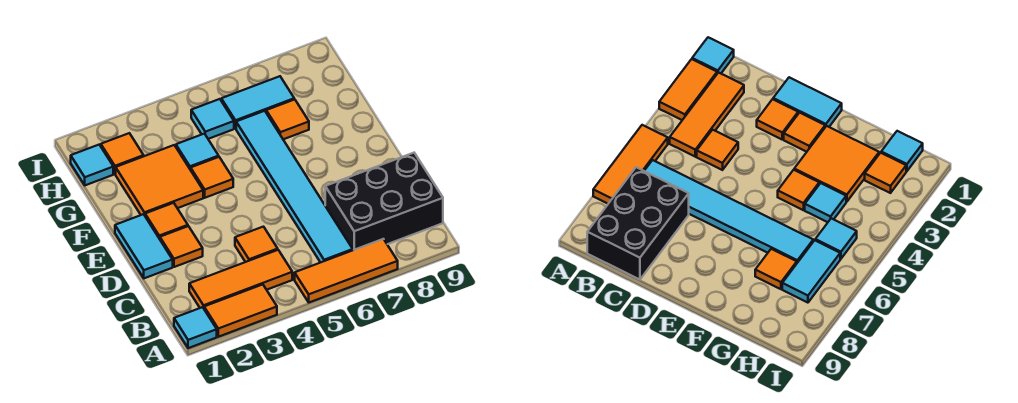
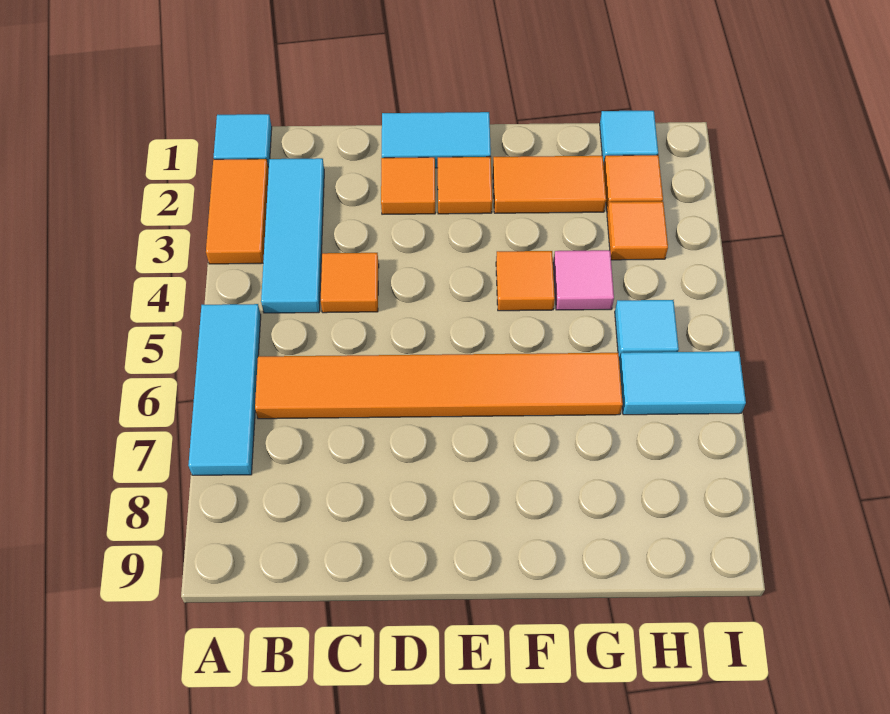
orange tile A5:A7 level 1 -> cyan tile A5:A7 level 1
orange tile B2:B4 level 1 -> cyan tile B2:B4 level 1
cyan tile B6:G6 level 1 -> orange tile B6:G6 level 1
black brick B7:C9 level 1 -> none
orange tile F2:G3 level 1 -> orange tile F2:G2 level 1
cyan tile G4 level 1 -> pink tile G4 level 1
orange tile G7 level 1 -> orange tile H3 level 1
cyan tile H6:H7 level 1 -> cyan tile H6:I6 level 1

